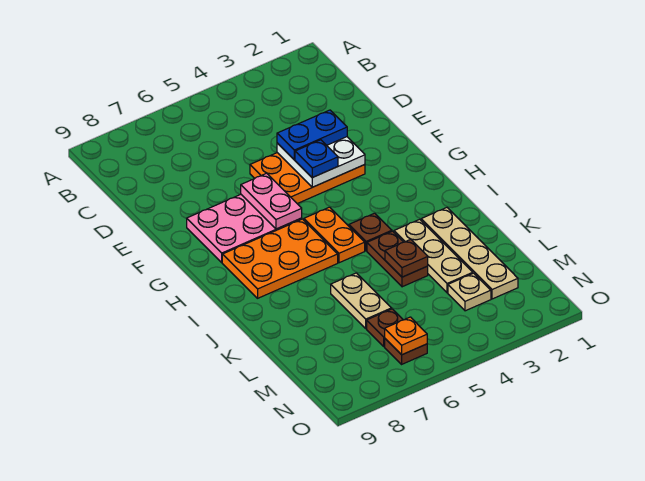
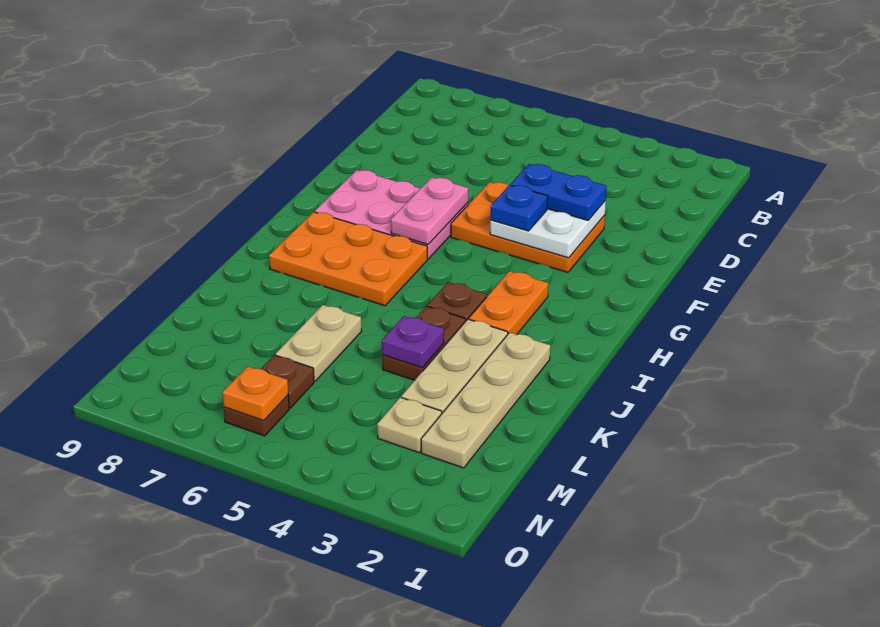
orange plate H5:I5 level 1 -> orange plate H3:I3 level 1
brown plate K4 level 2 -> purple plate K4 level 2

